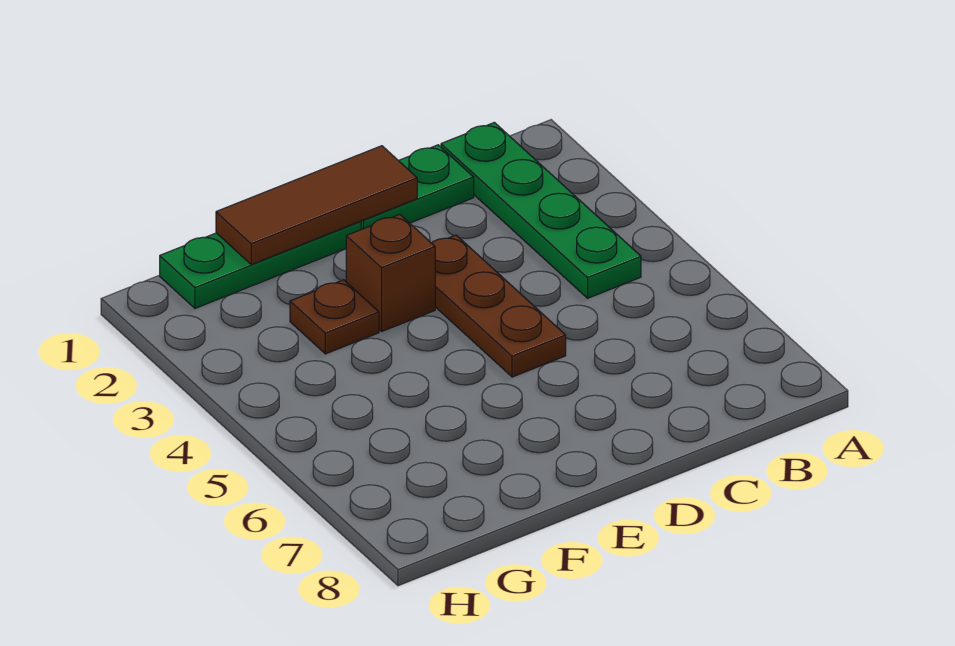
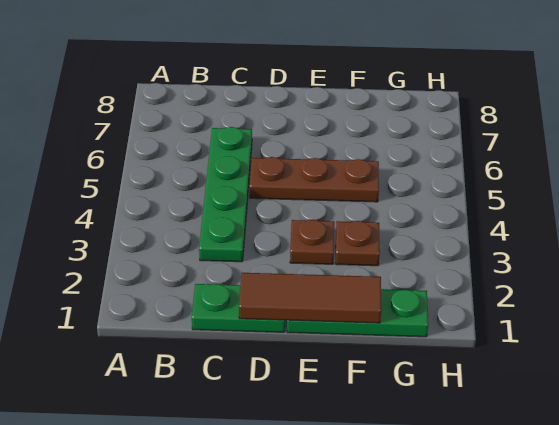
green plate B1:B4 level 1 -> green plate C3:C6 level 1
brown plate D3:D5 level 1 -> brown plate D5:F5 level 1
brown brick E3 level 1 -> brown plate E3 level 1

